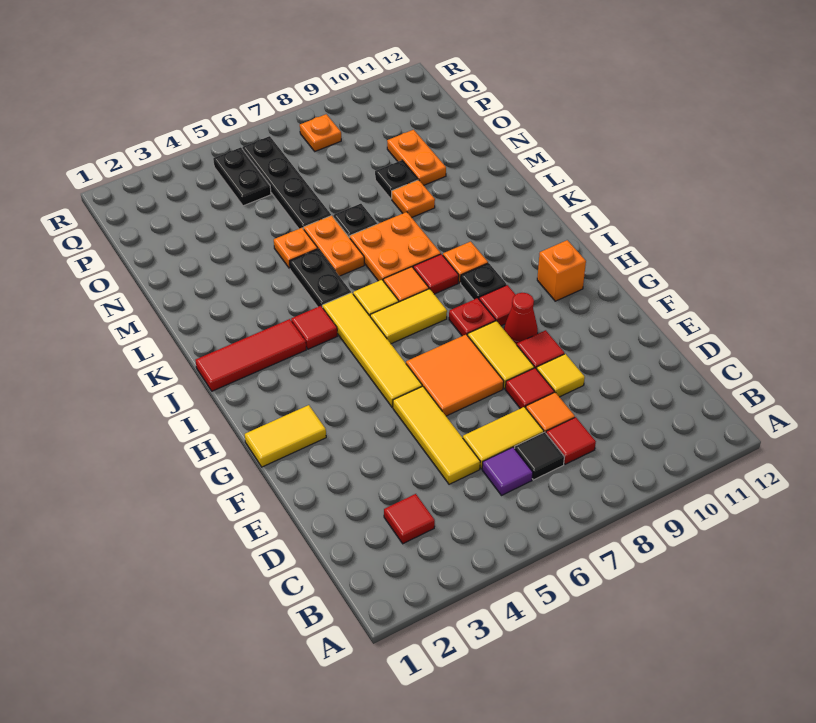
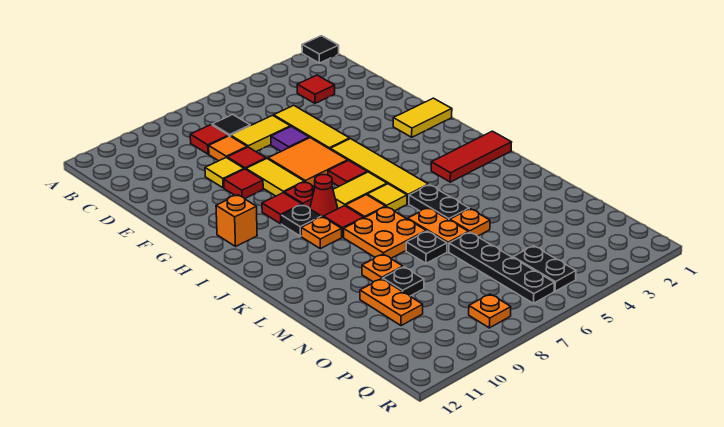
none -> black tile A1 level 1
purple tile C6 level 1 -> purple tile E6 level 1
red cone G9 level 1 -> red cone I8 level 1
red tile J4 level 1 -> red tile H6 level 1

